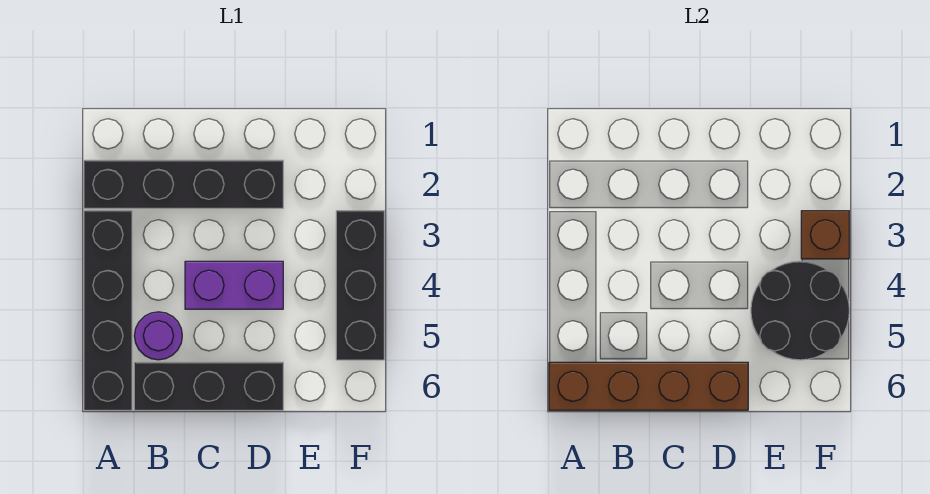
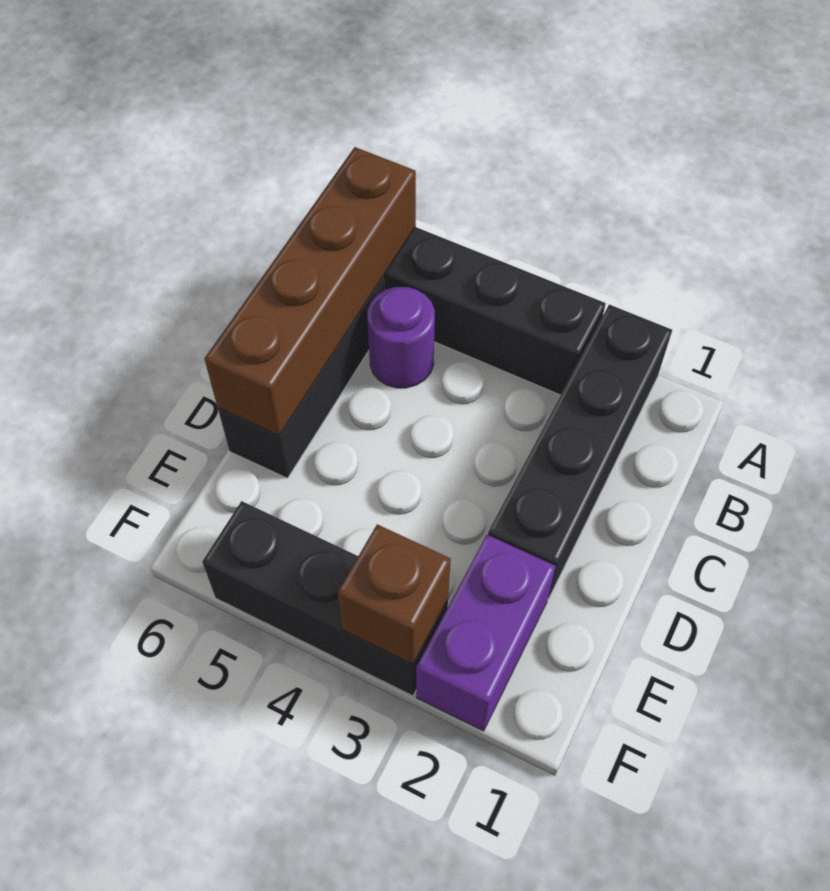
purple brick C4:D4 level 1 -> purple brick E2:F2 level 1
black round brick E4:F5 level 2 -> none

